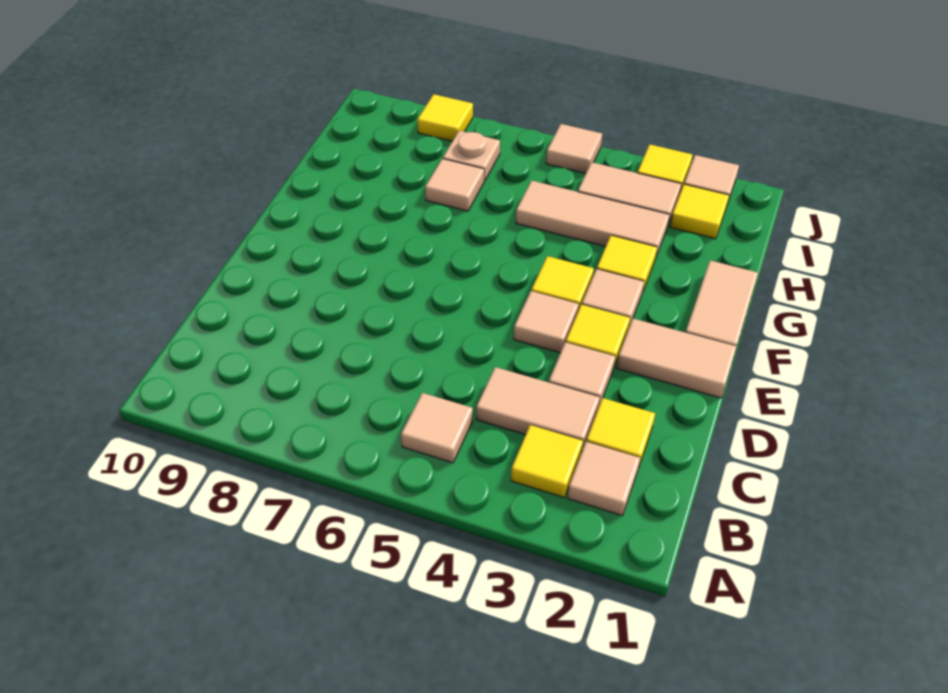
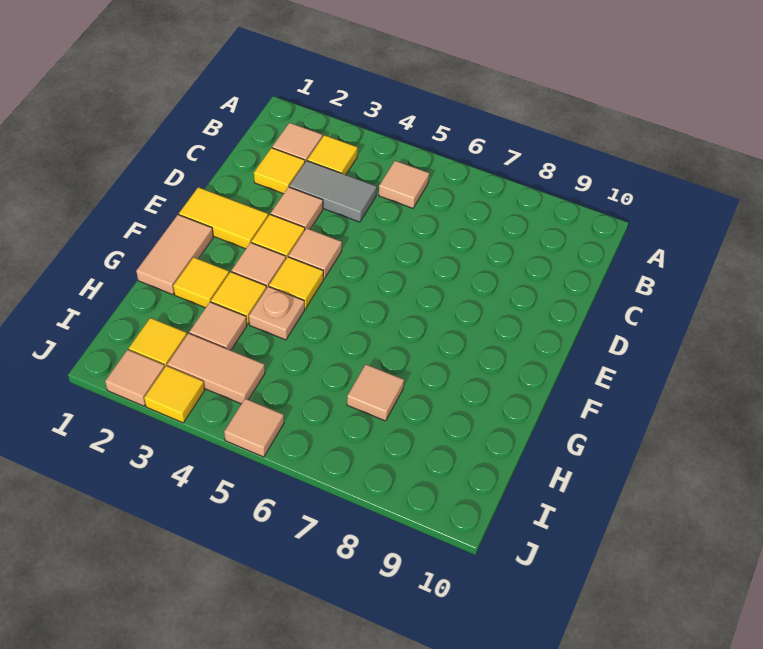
tan tile C3:C4 level 1 -> grey tile C3:C4 level 1
tan tile E1:E2 level 1 -> yellow tile E1:E2 level 1
tan tile H3:H5 level 1 -> tan tile H3 level 1
tan plate I7 level 1 -> tan plate G4 level 1
yellow tile J8 level 1 -> yellow tile G2 level 1

